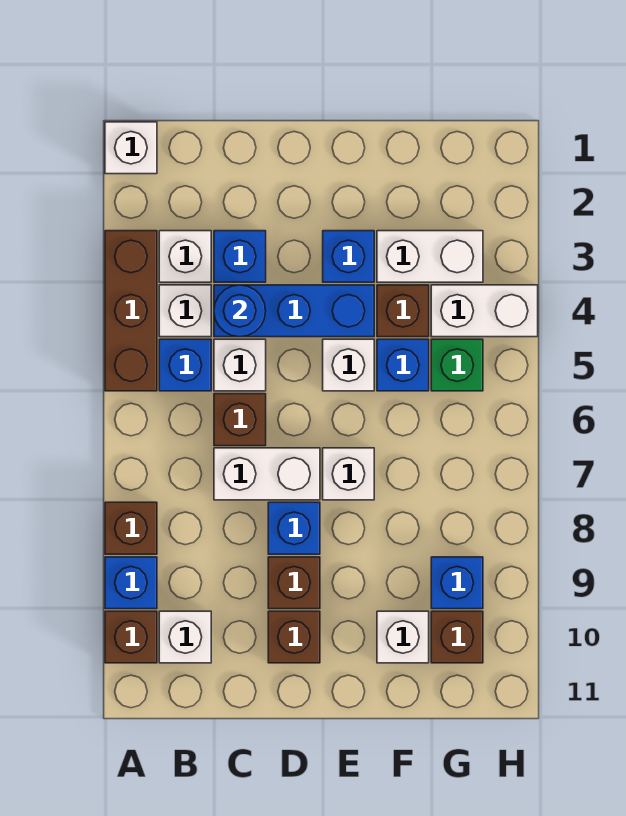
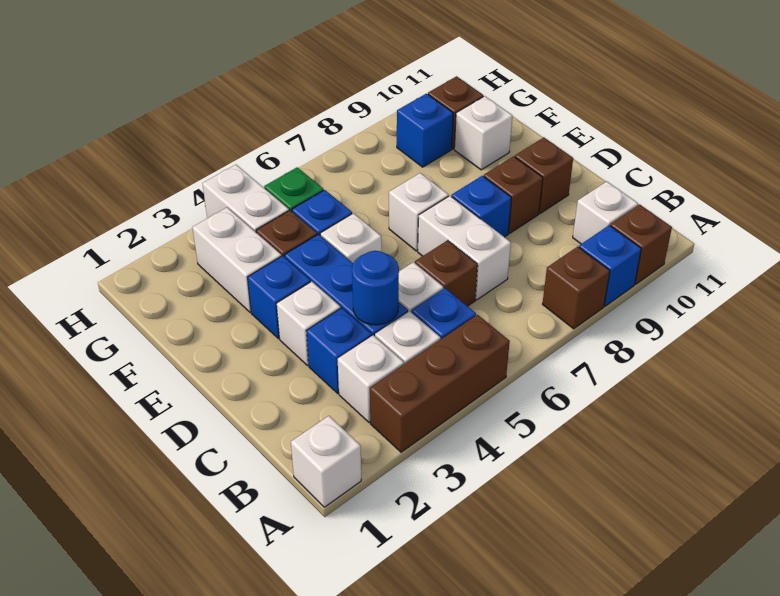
none -> white brick D3 level 1

